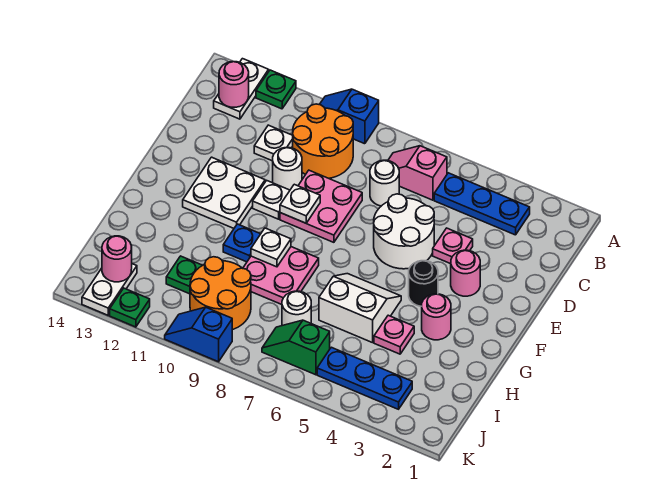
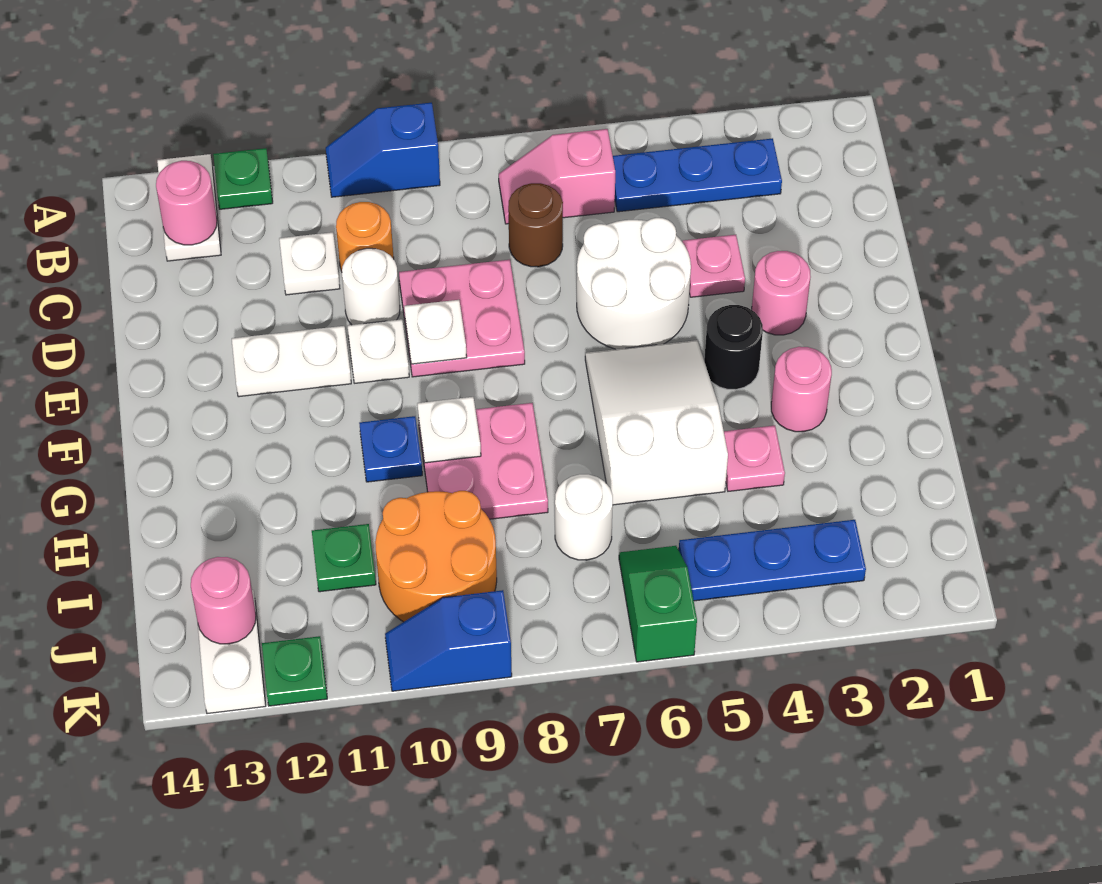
orange round brick B9:C10 level 1 -> orange round brick C10 level 1
white round brick C7 level 1 -> brown round brick C7 level 1
white plate E11:F12 level 1 -> white plate E11:E12 level 1
white slope G5:H6 level 1 top H -> white slope F5:H6 level 1 top H
green slope J6:J7 level 1 top 6 -> green slope J6:K6 level 1 top K

